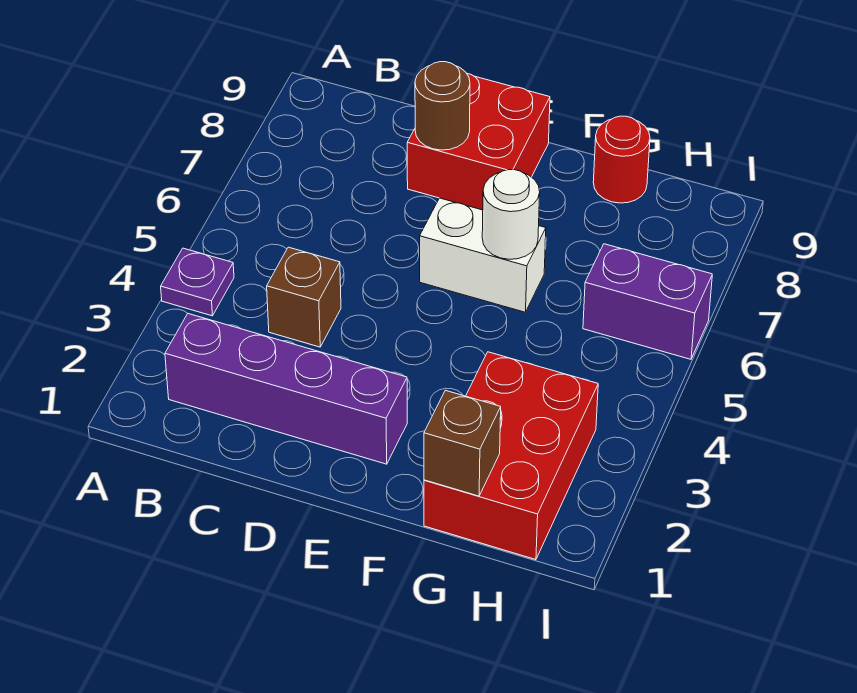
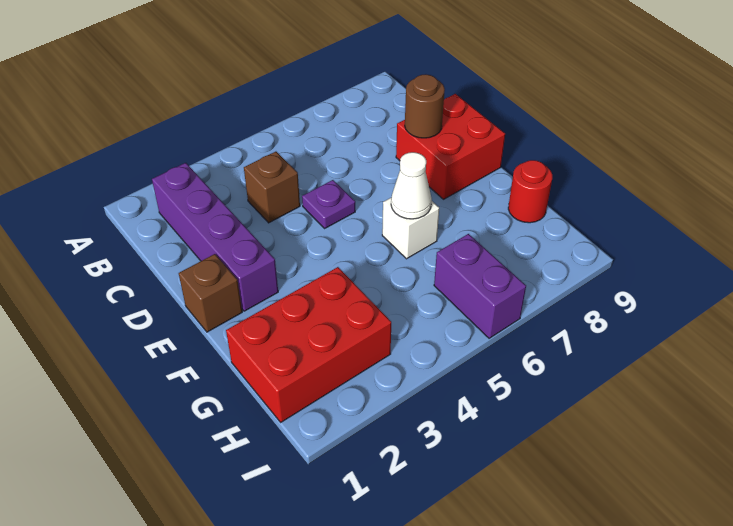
purple plate A4 level 1 -> purple plate D5 level 1
white brick E6:F6 level 1 -> white brick F6 level 1
white round brick F6 level 2 -> white cone F6 level 2
brown brick G1 level 2 -> brown brick E1 level 1

